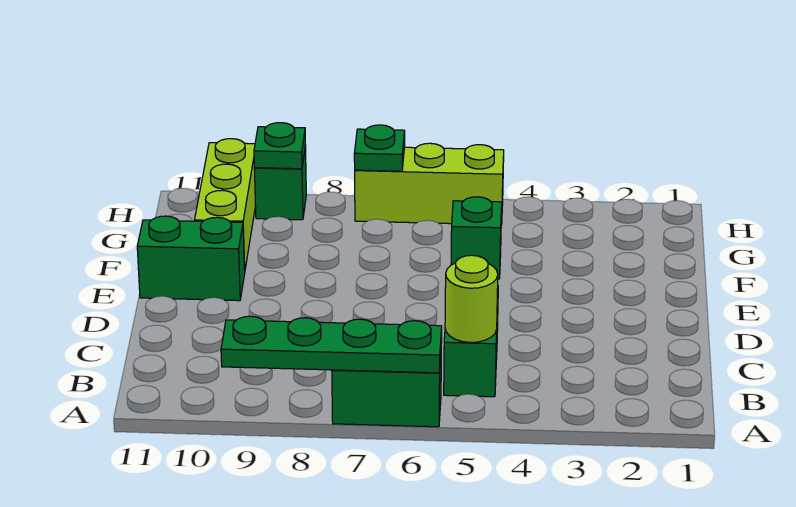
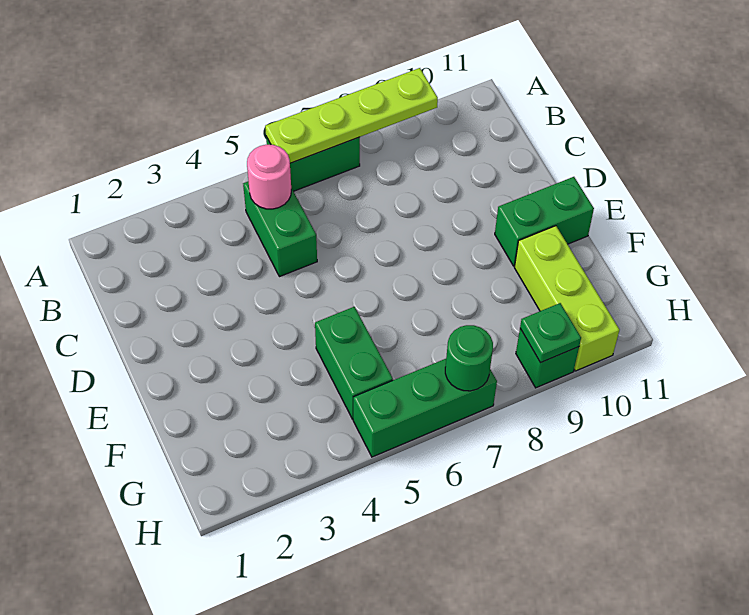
green plate A6:A9 level 2 -> lime plate A6:A9 level 2
lime round brick B5 level 2 -> pink round brick B5 level 2
green brick F5 level 1 -> green brick F5:G5 level 1
lime brick H5:H7 level 1 -> green brick H5:H7 level 1
green plate H7 level 2 -> green round brick H7 level 2

